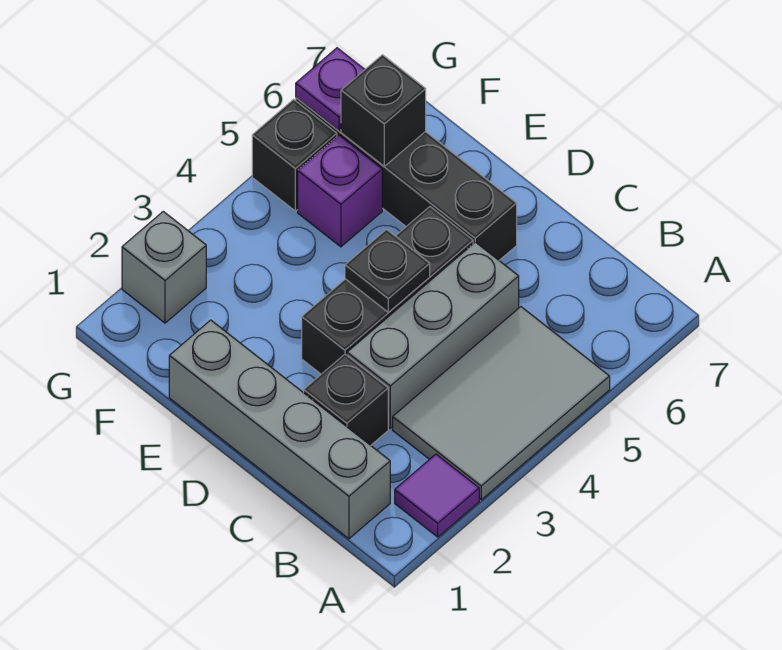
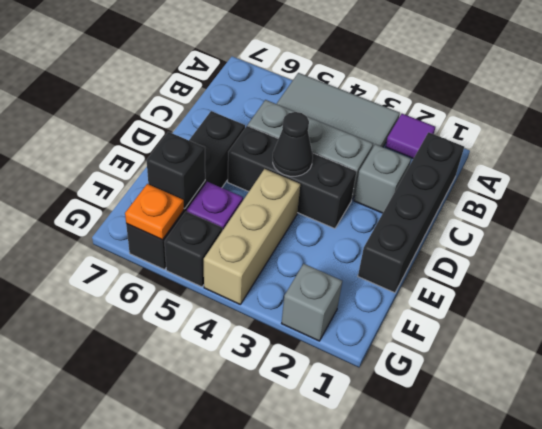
grey brick B1:E1 level 1 -> black brick B1:E1 level 1
black brick C2 level 1 -> grey brick C2 level 1
black plate D4 level 2 -> black cone D4 level 2
none -> tan brick E4:G4 level 1
purple plate G6 level 2 -> orange plate G6 level 2

